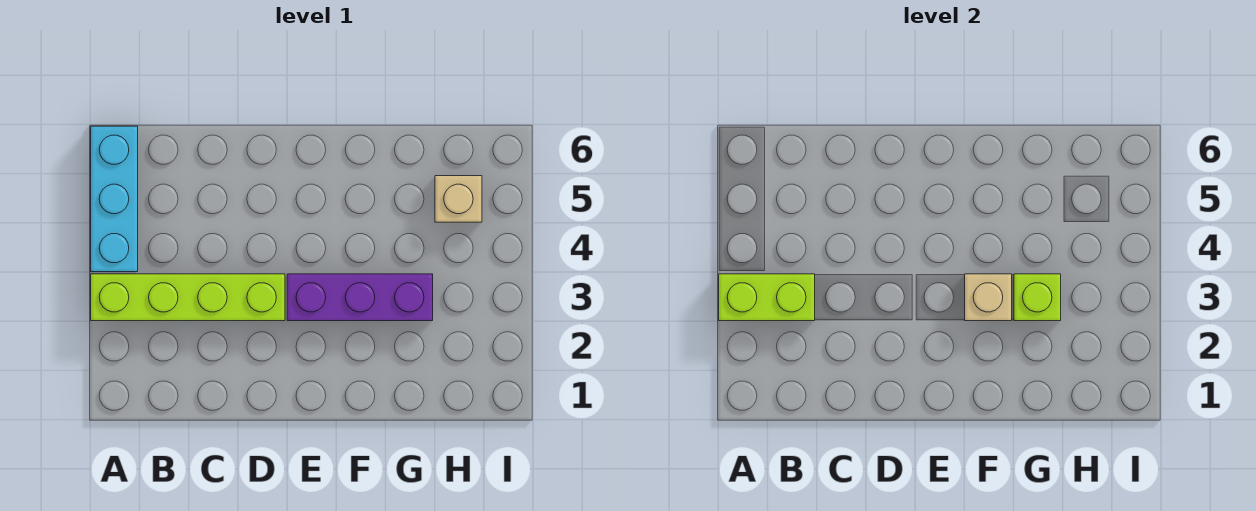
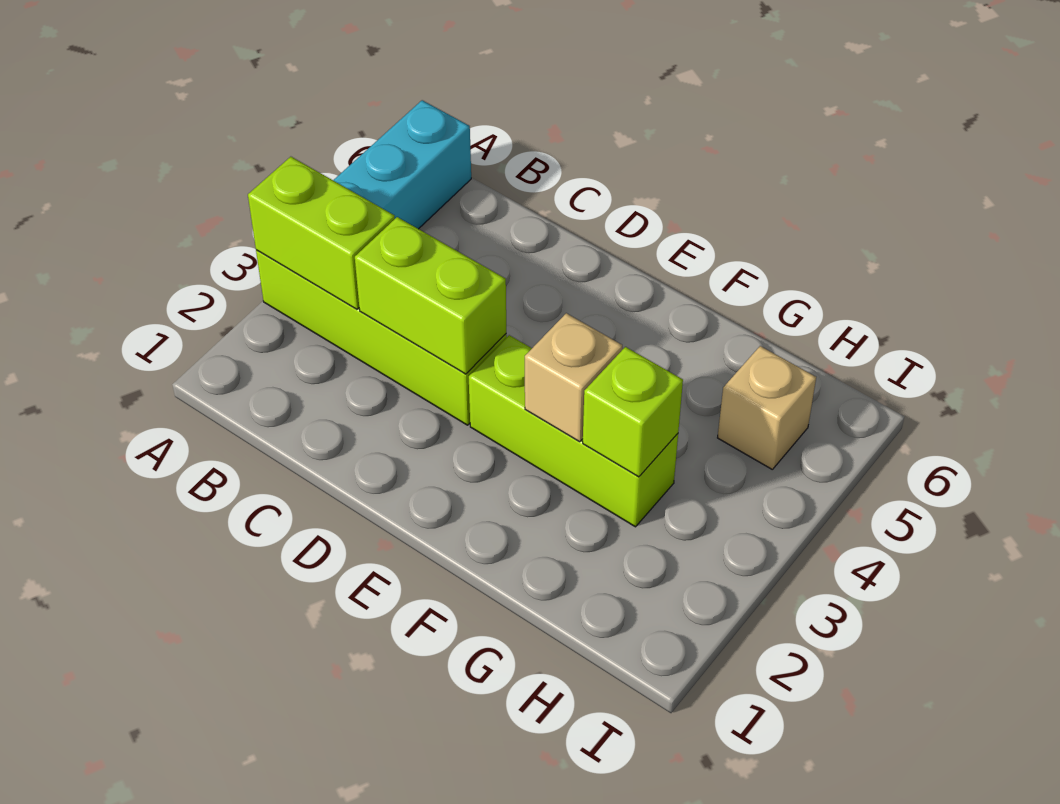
none -> lime brick C3:D3 level 2
purple brick E3:G3 level 1 -> lime brick E3:G3 level 1

